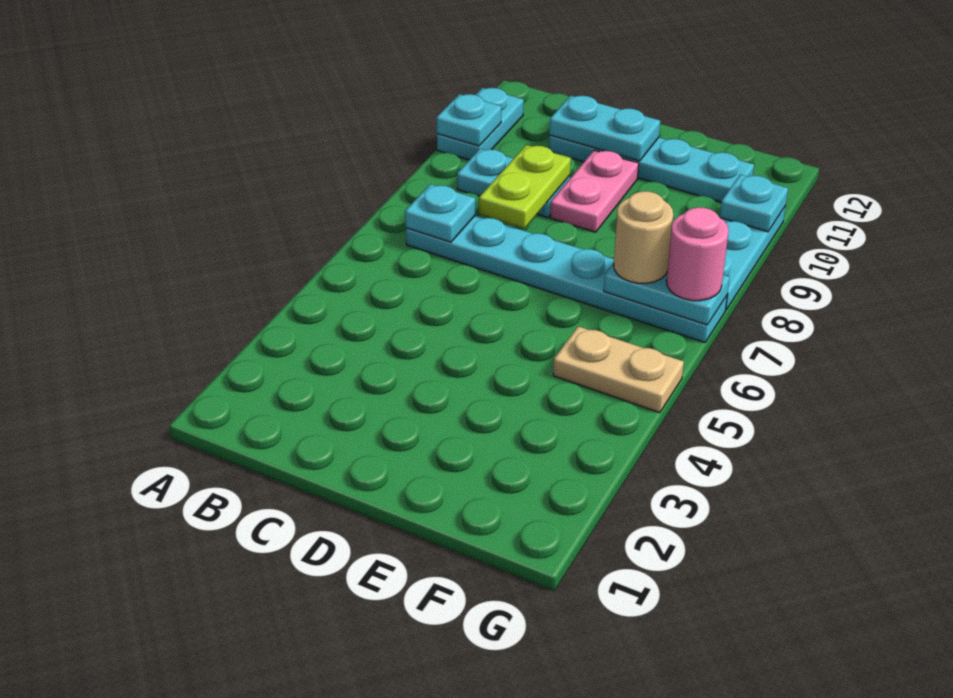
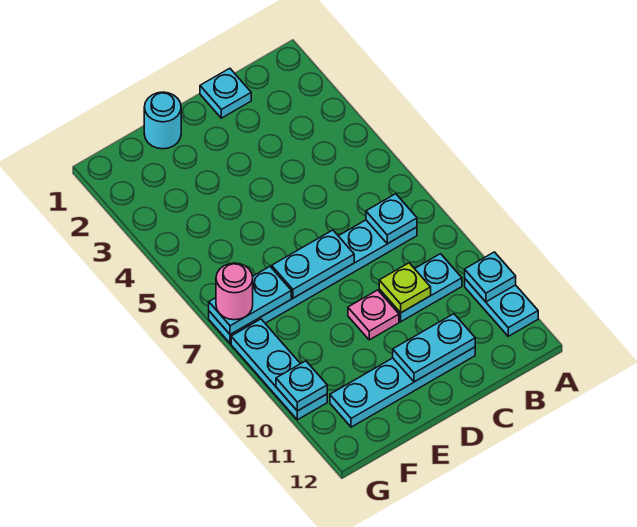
none -> cyan plate C1 level 1
lime plate C8:C9 level 2 -> lime plate C9 level 2
none -> cyan plate D7:E7 level 2
pink plate D9:D10 level 1 -> pink plate D9 level 1
none -> cyan round brick E1 level 1
tan plate F5:G5 level 1 -> none
tan round brick F7 level 3 -> none

